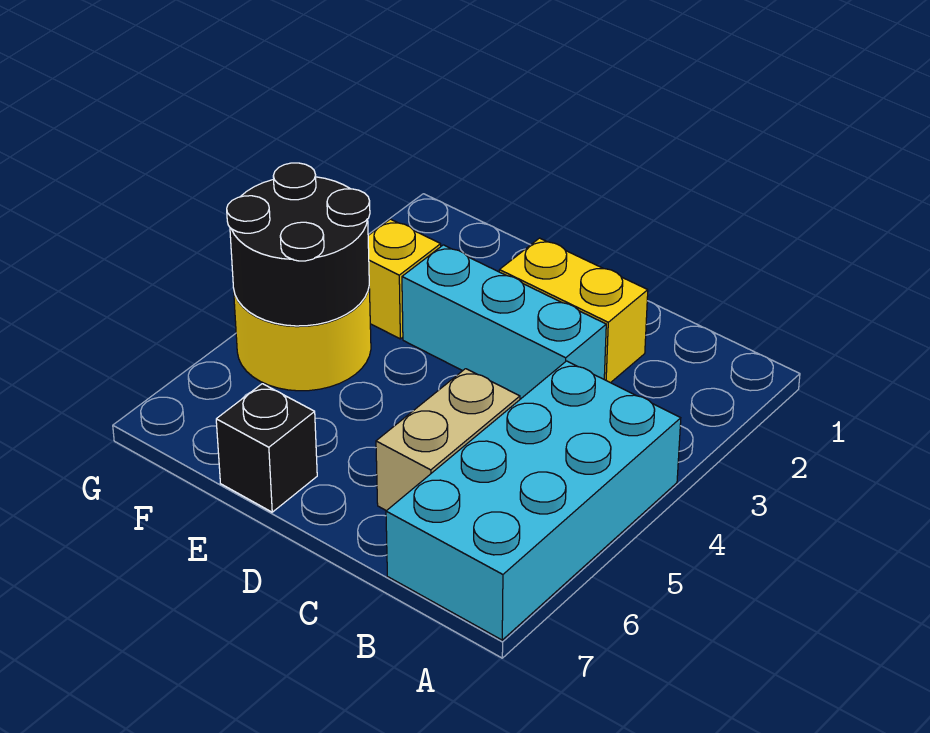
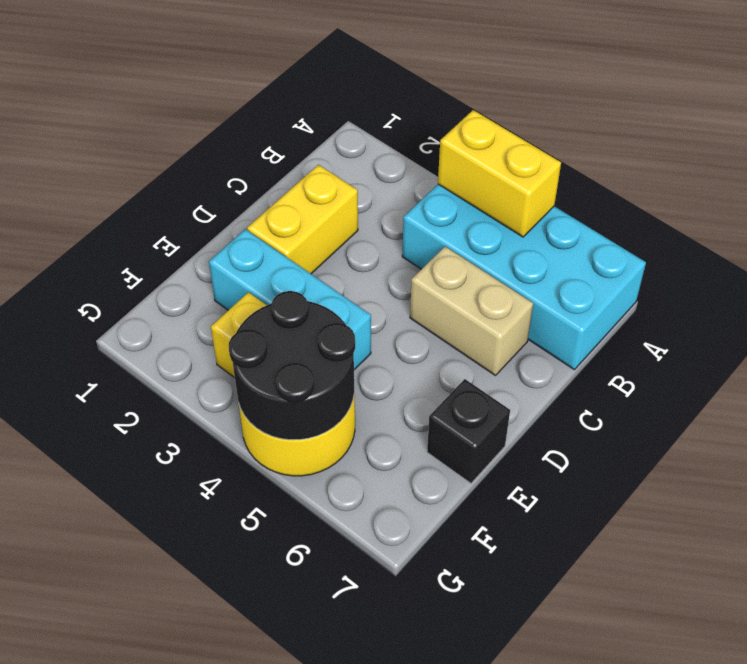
none -> yellow brick A4:A5 level 2
cyan brick C3:E3 level 1 -> cyan brick E2:E4 level 1

